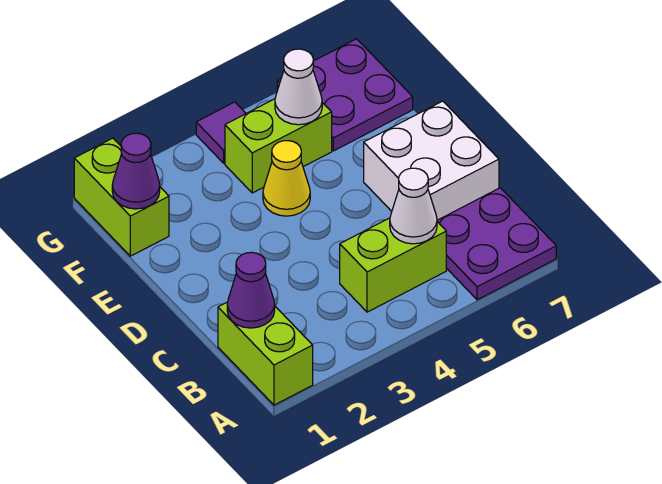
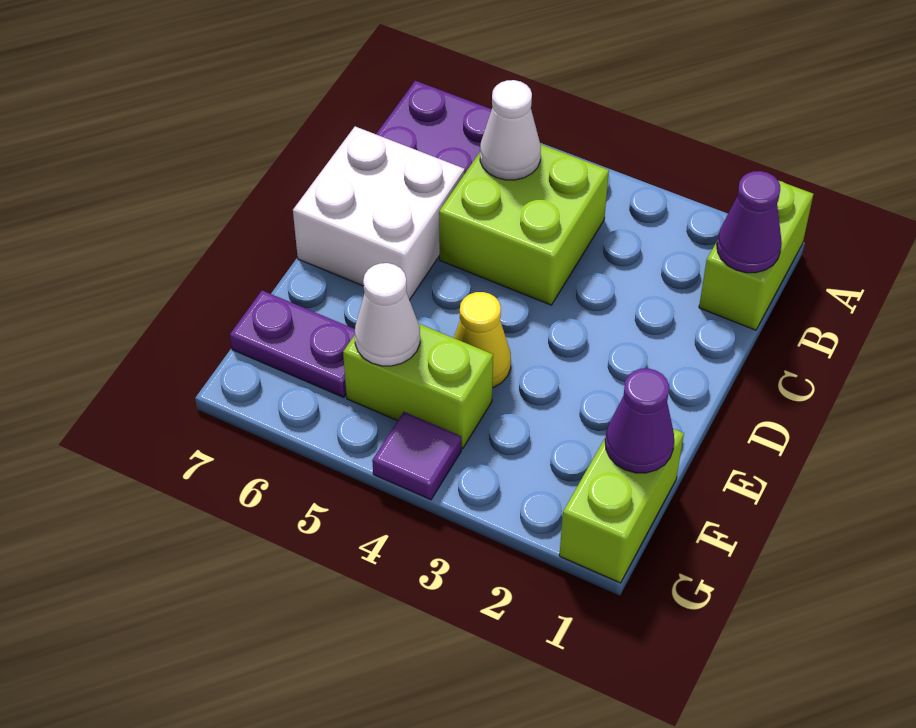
lime brick B4:B5 level 1 -> lime brick B4:C5 level 1
purple plate F6:G7 level 1 -> purple plate F6:F7 level 1

